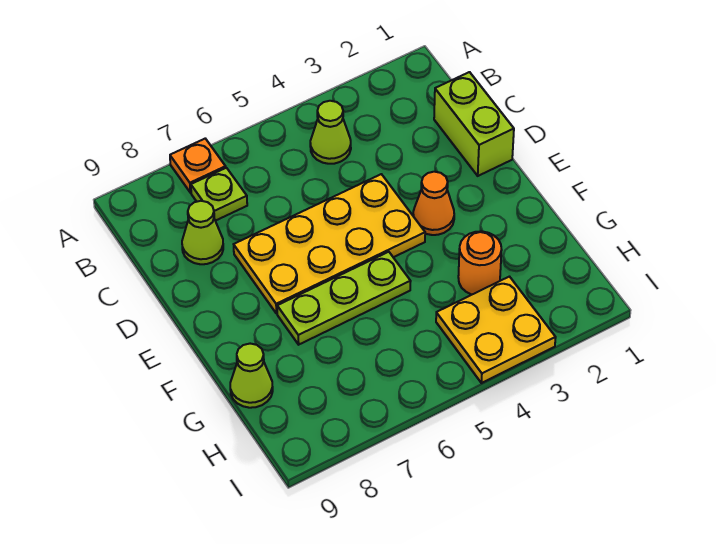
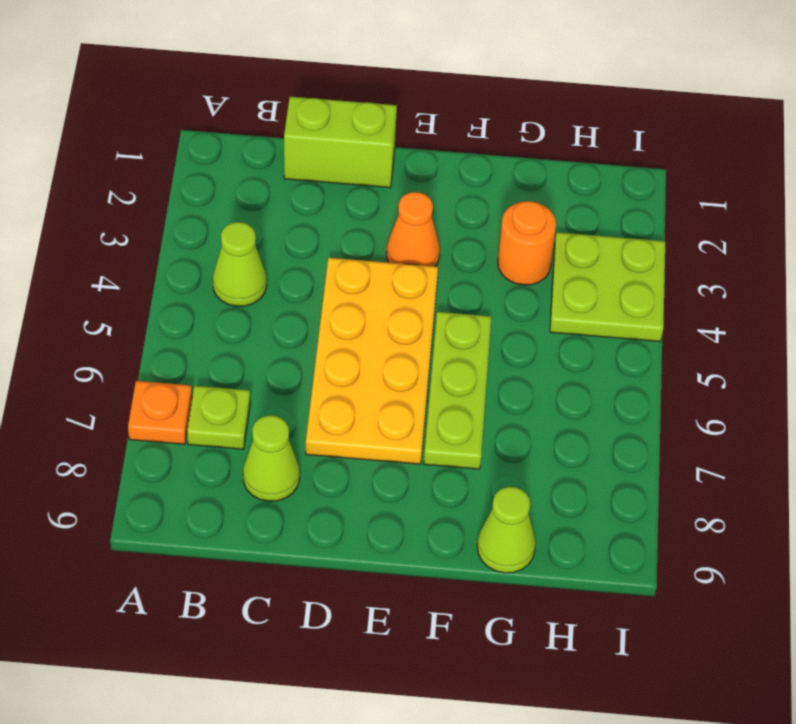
yellow plate H3:I4 level 1 -> lime plate H3:I4 level 1

